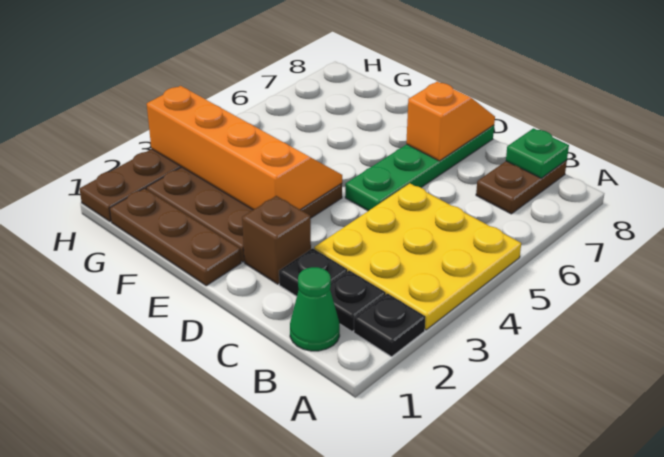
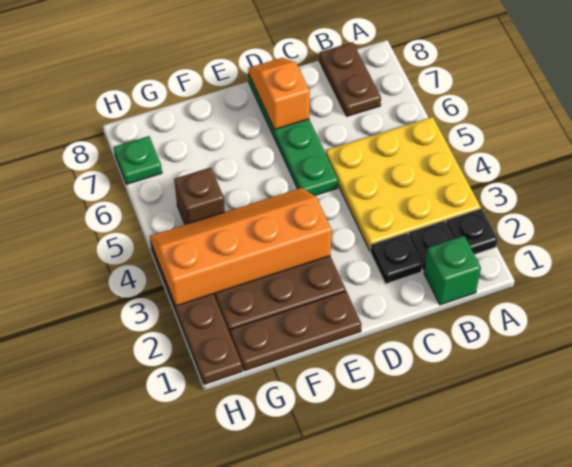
green cone B1 level 1 -> green brick B1 level 1
green plate B8 level 2 -> green plate H7 level 1
brown brick D2 level 1 -> brown brick G5 level 1

